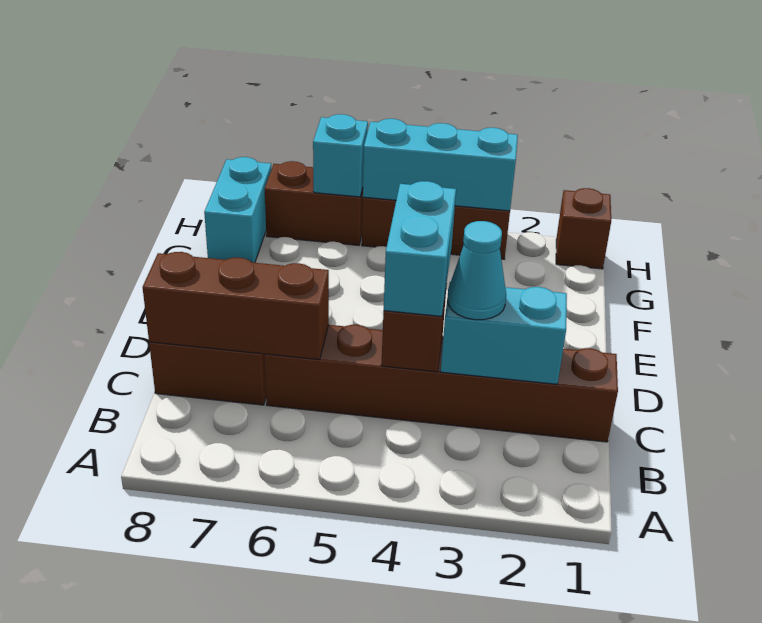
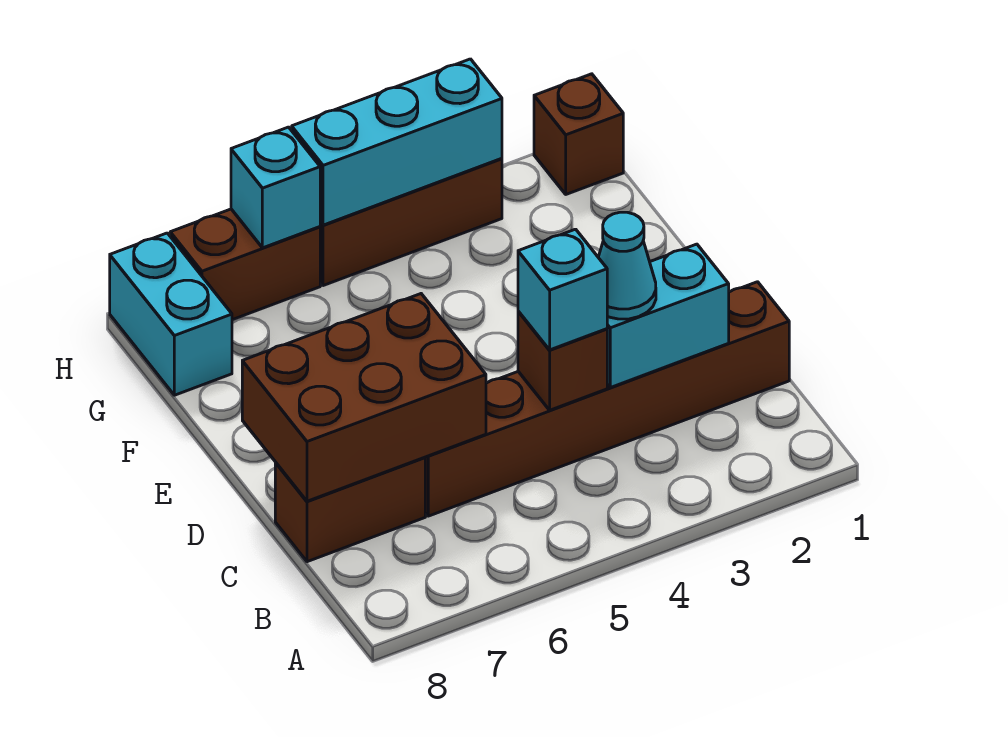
cyan brick C4:D4 level 3 -> cyan brick C4 level 3
brown brick C6:C8 level 2 -> brown brick C6:D8 level 2

